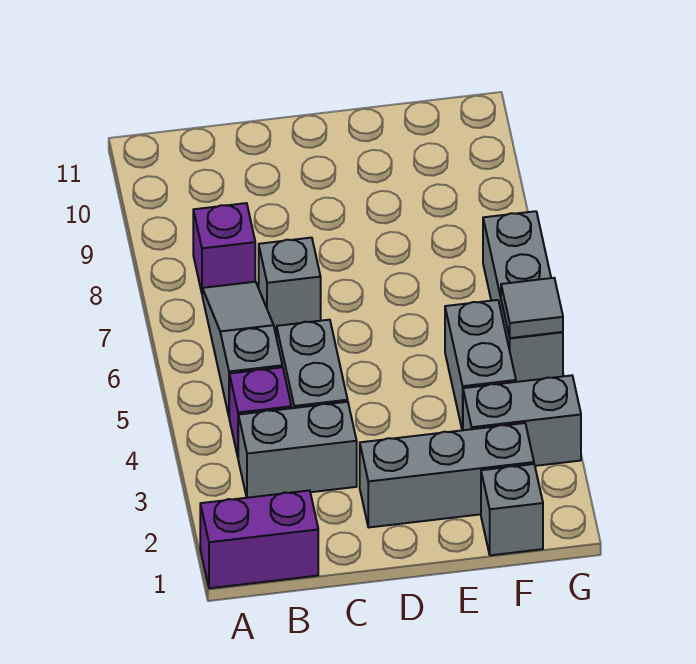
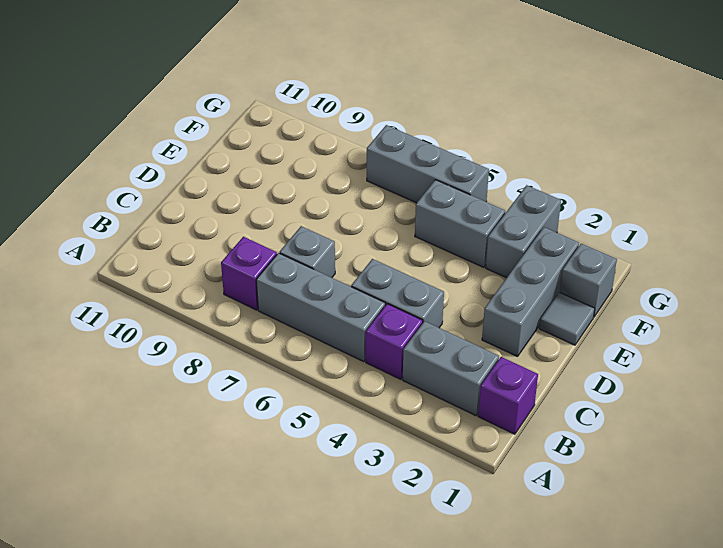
purple brick A1:B1 level 1 -> purple brick B1 level 1
grey brick B3:C3 level 1 -> grey brick B2:B3 level 1
grey slope B5:B7 level 1 top 5 -> grey brick B5:B7 level 1
grey tile G5 level 2 -> grey tile E1 level 1

